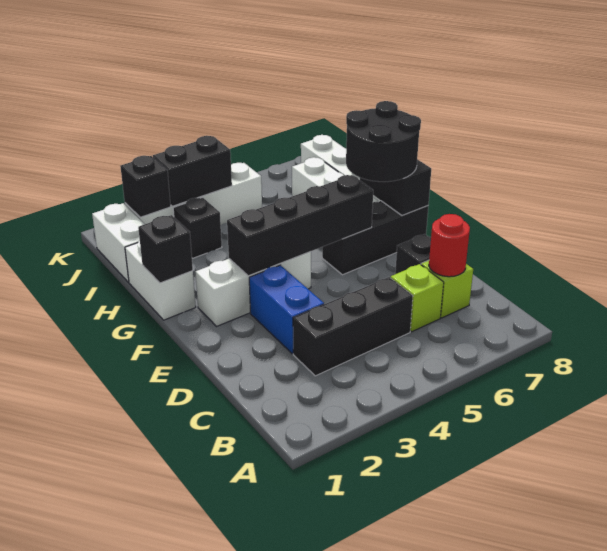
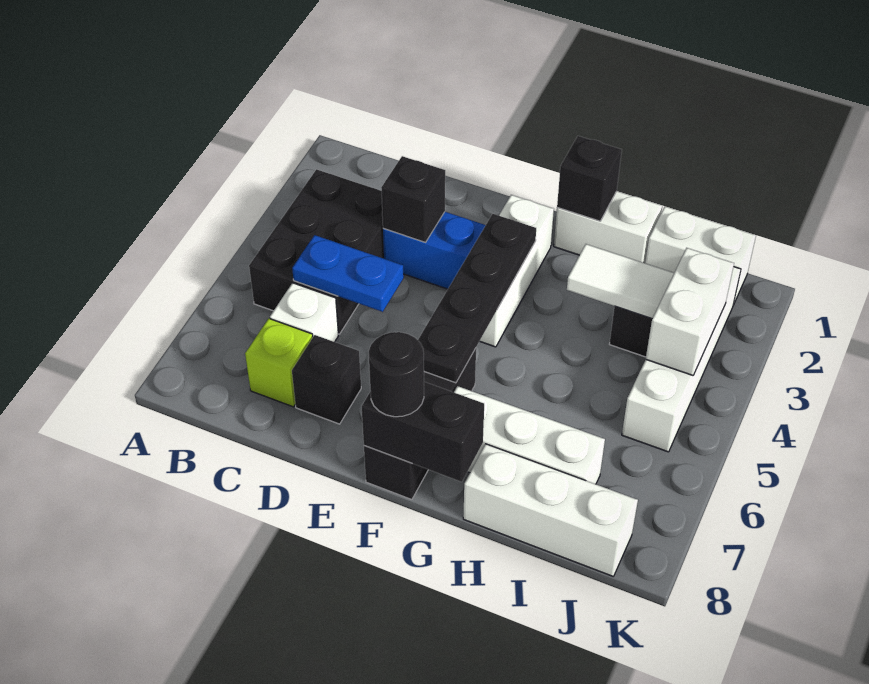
black brick C3:C5 level 1 -> black brick B3:C5 level 1
none -> blue plate C5:D5 level 2
lime brick C6 level 1 -> white brick C6 level 1
red round brick C7 level 2 -> none
black brick F3:F6 level 2 -> black plate F3:F6 level 2
black round brick F7:G8 level 3 -> black round brick F8 level 3
none -> white tile H3:I3 level 2
black brick J2 level 2 -> black brick D3 level 2
black brick J3:J4 level 2 -> white brick J3:J4 level 2

